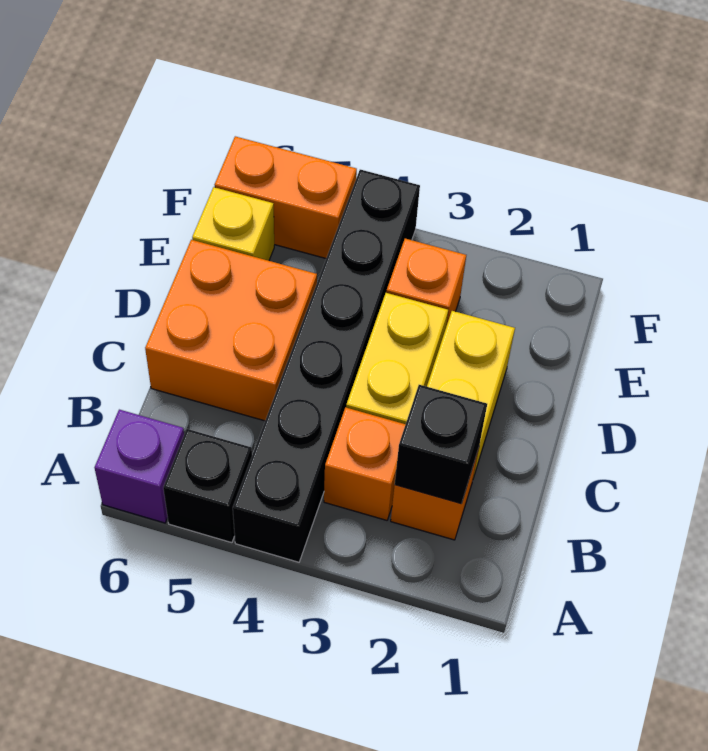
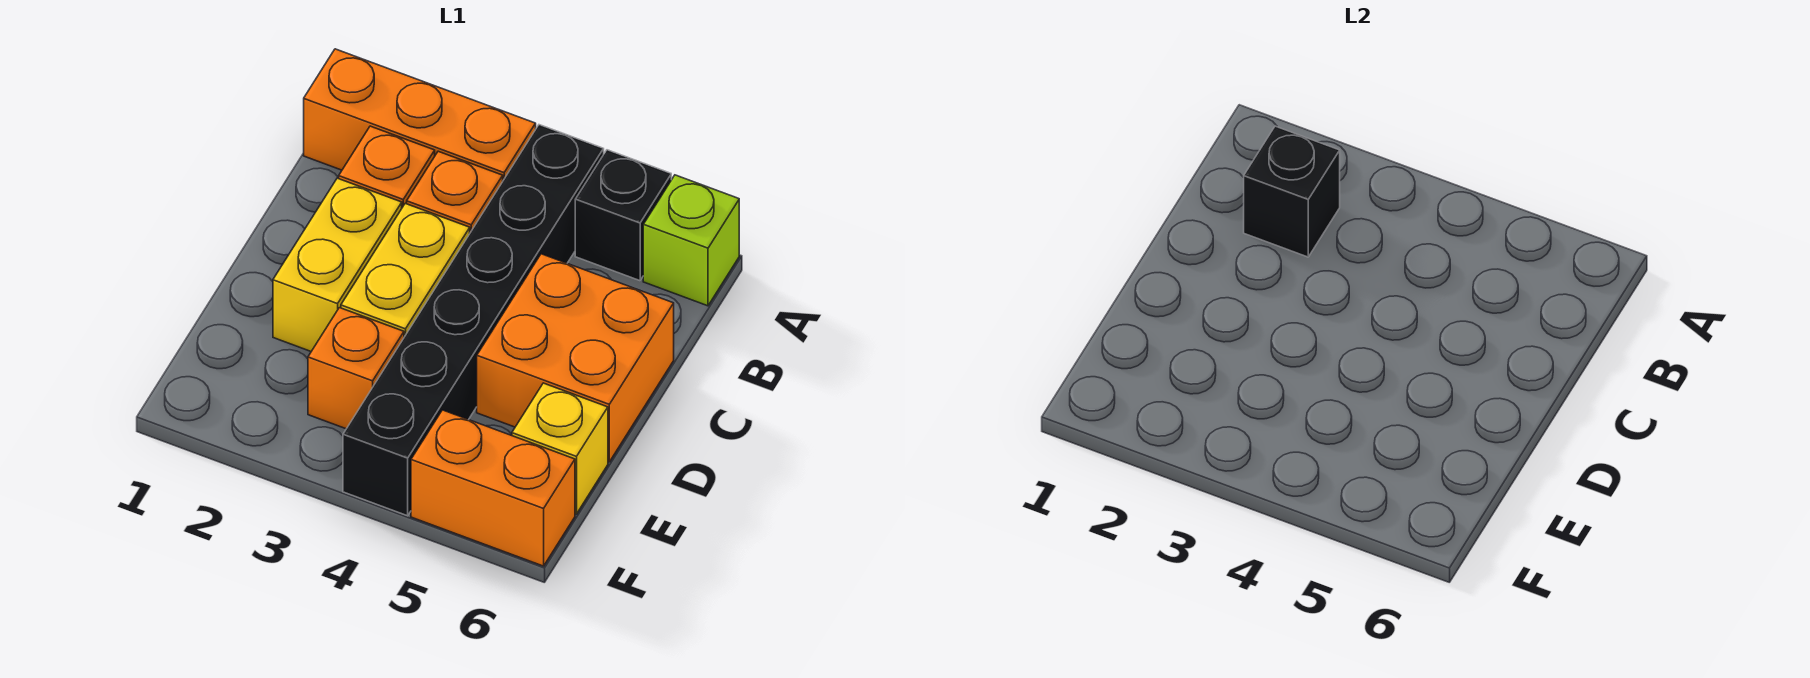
none -> orange brick A1:A3 level 1
purple brick A6 level 1 -> lime brick A6 level 1

